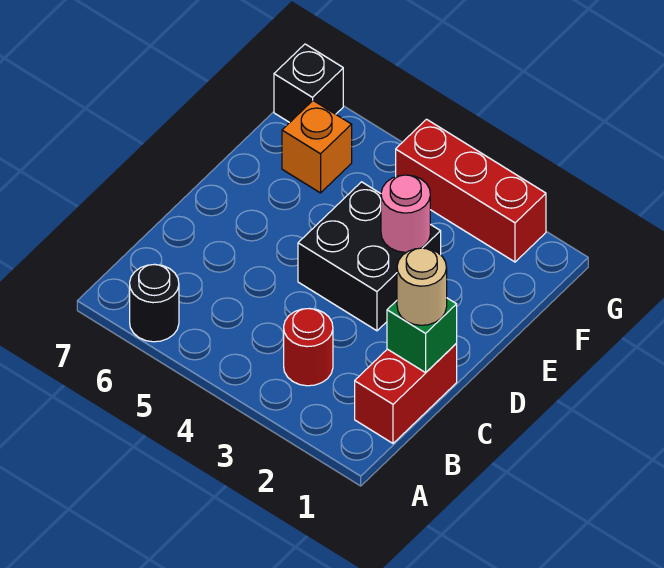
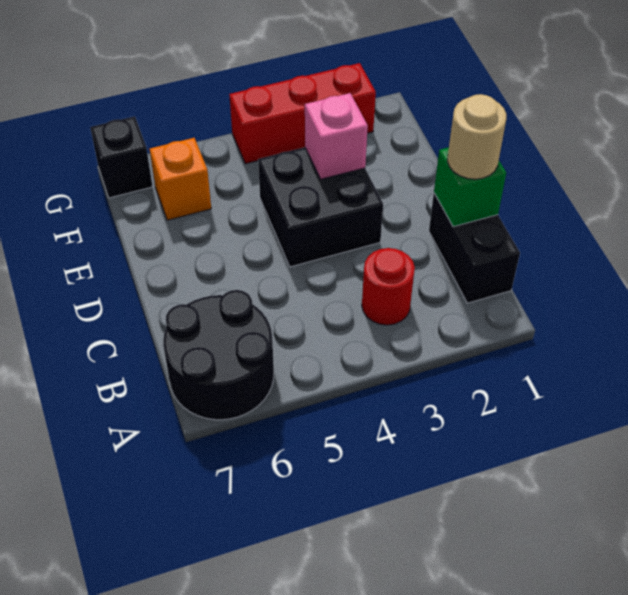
black round brick A6 level 1 -> black round brick A6:B7 level 1
red brick B1:C1 level 1 -> black brick B1:C1 level 1
pink round brick E3 level 2 -> pink brick E3 level 2

